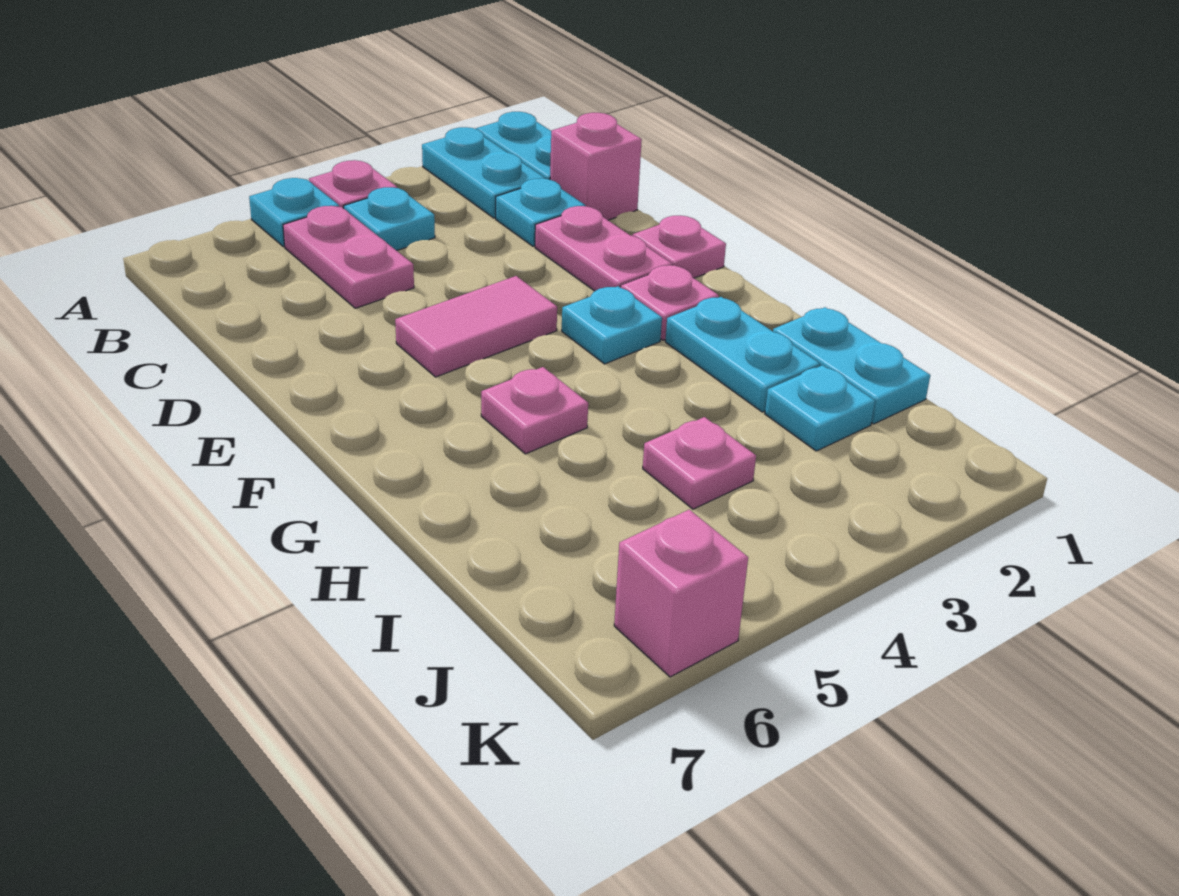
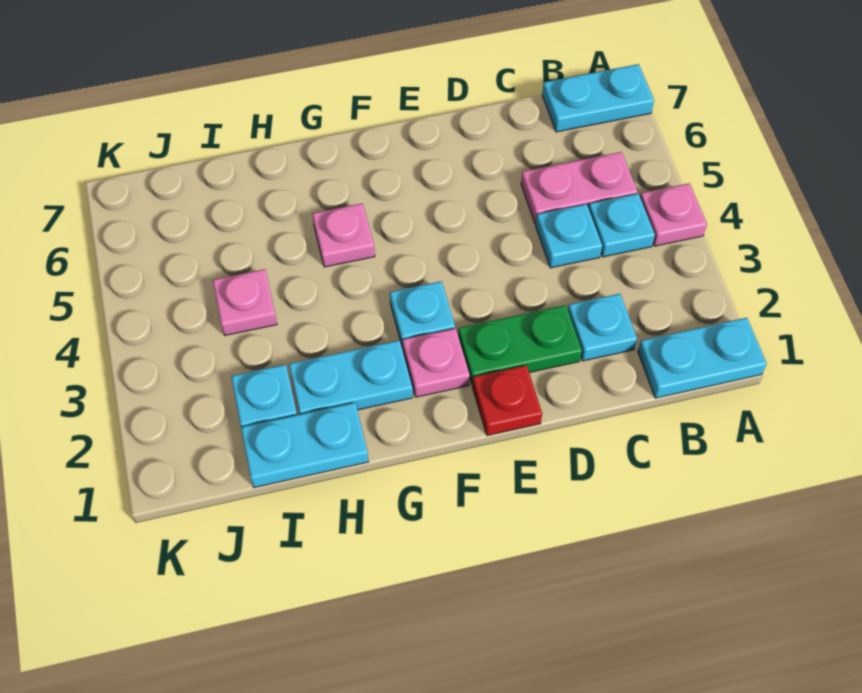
cyan plate A2:B2 level 1 -> cyan plate A7:B7 level 1
cyan plate A5 level 1 -> cyan plate C4 level 1
pink brick C1 level 1 -> none
pink plate D2:E2 level 1 -> green plate D2:E2 level 1
pink plate E1 level 1 -> red plate E1 level 1
pink tile E4:E5 level 1 -> none
pink brick K6 level 1 -> none

